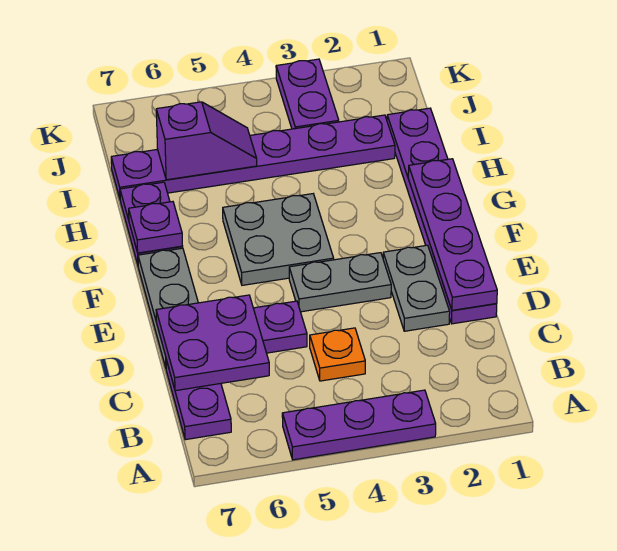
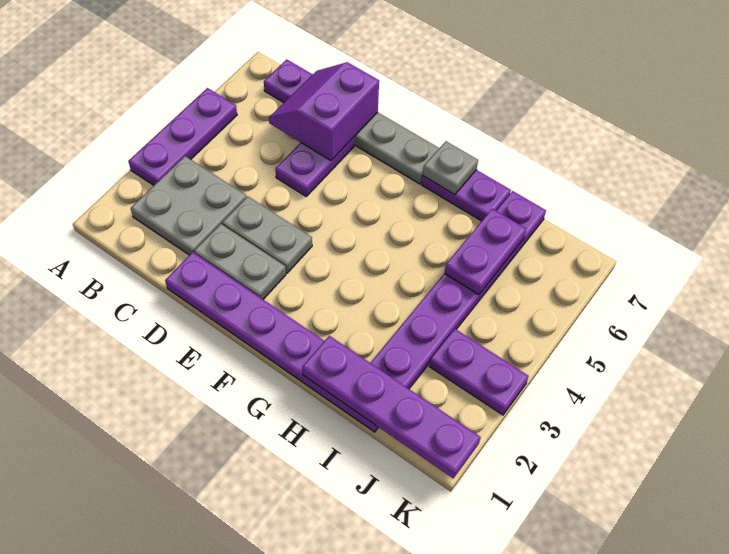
orange plate C4 level 1 -> none
purple plate C6:D7 level 2 -> purple slope C6:D7 level 2 top D
purple plate D1:G1 level 2 -> purple plate H1:K1 level 2
grey plate E3:E4 level 1 -> grey plate D3:E3 level 1
grey plate F4:G5 level 1 -> grey plate B2:C3 level 1
purple plate G7 level 2 -> grey plate G7 level 2
purple slope I5:I6 level 2 top 6 -> purple plate I5:I6 level 2

